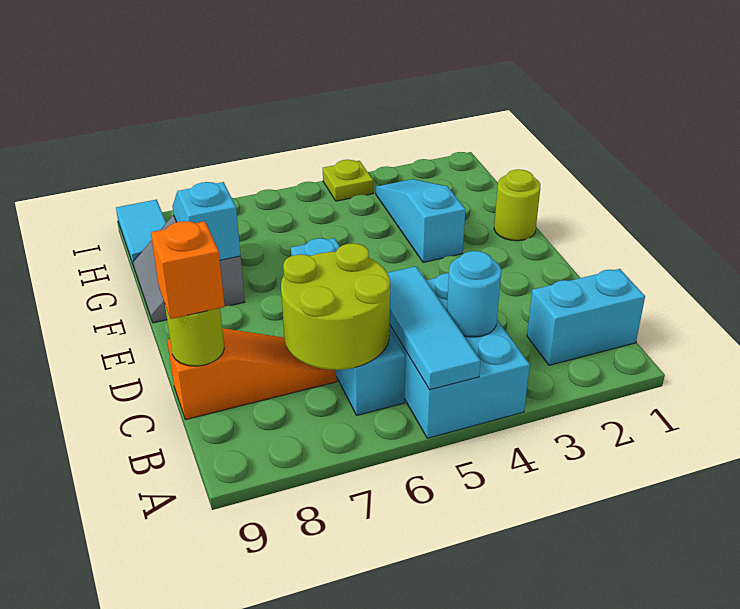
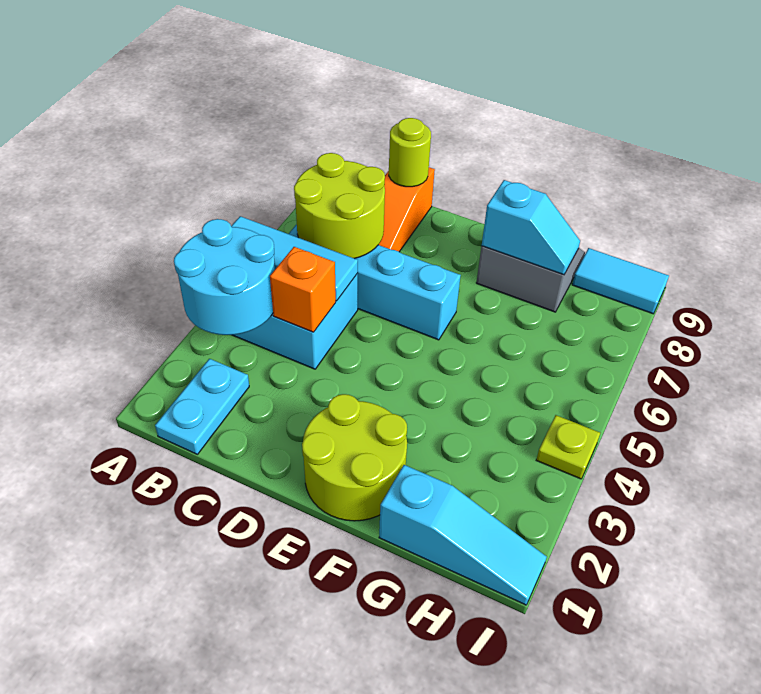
cyan brick B1:B2 level 1 -> cyan plate B1:B2 level 1
cyan round brick B4 level 2 -> cyan round brick A3:B4 level 2
orange brick C9 level 3 -> orange brick C4 level 2
lime round brick F1 level 1 -> lime round brick E1:F2 level 1
cyan slope F3:H3 level 1 top F -> cyan slope G1:I1 level 1 top G

